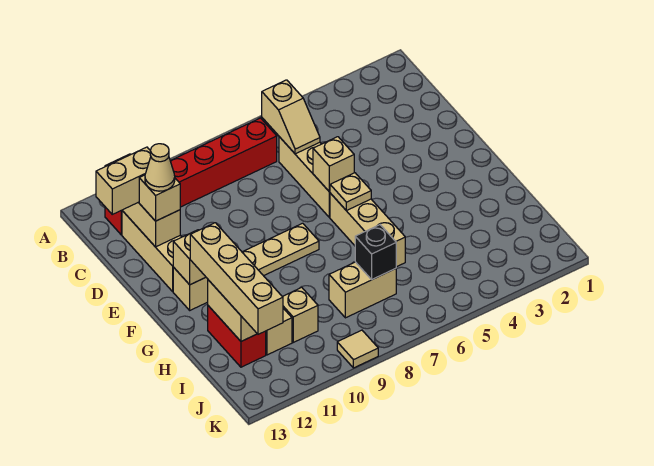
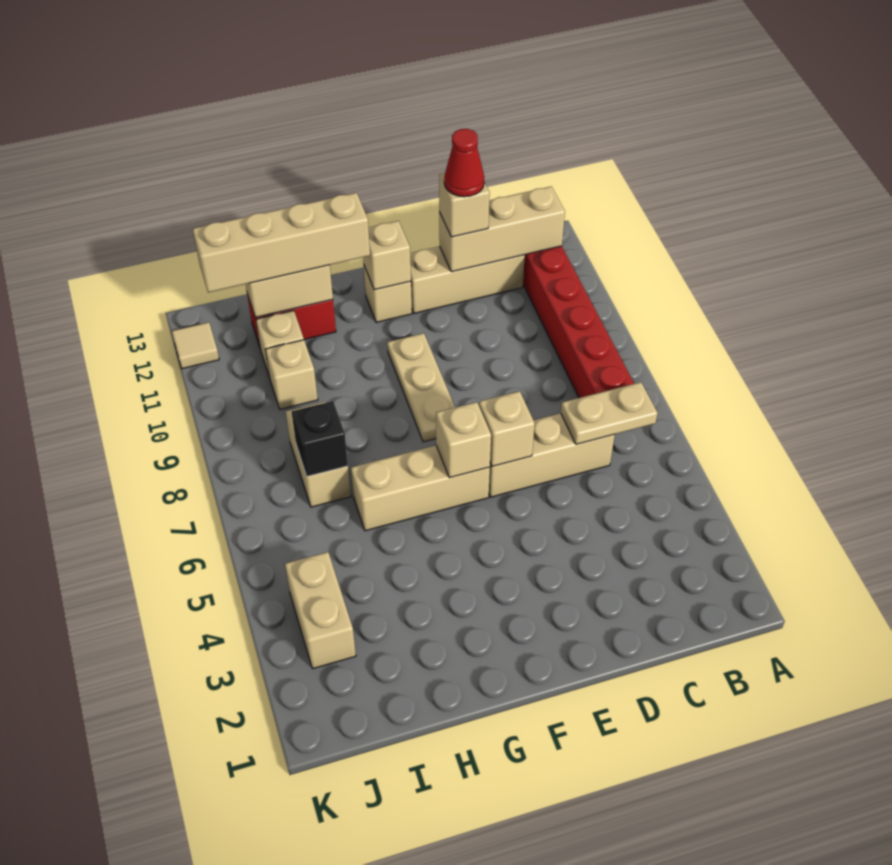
tan slope B6:C6 level 2 top B -> tan plate B6:C6 level 2
tan brick C12:C13 level 3 -> tan brick J3:J4 level 1
tan cone D12 level 4 -> red cone D12 level 4
tan plate F6 level 2 -> tan brick F6 level 2
tan tile K9 level 1 -> tan tile K12 level 1

